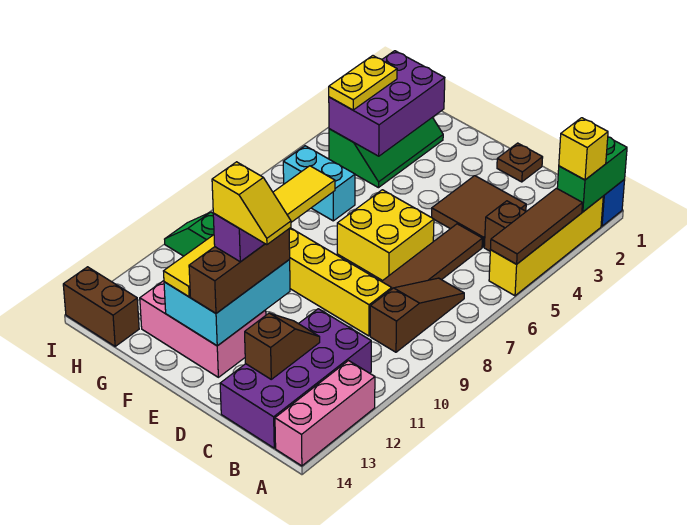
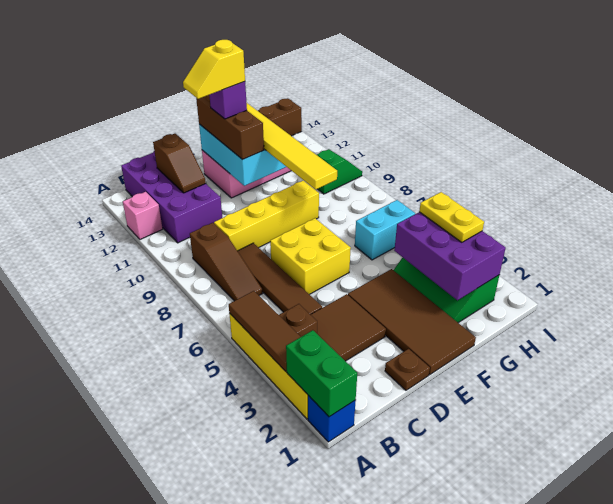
yellow brick A2 level 3 -> none
pink brick A12:A14 level 1 -> pink brick A12 level 1
none -> brown tile E1:F4 level 1

